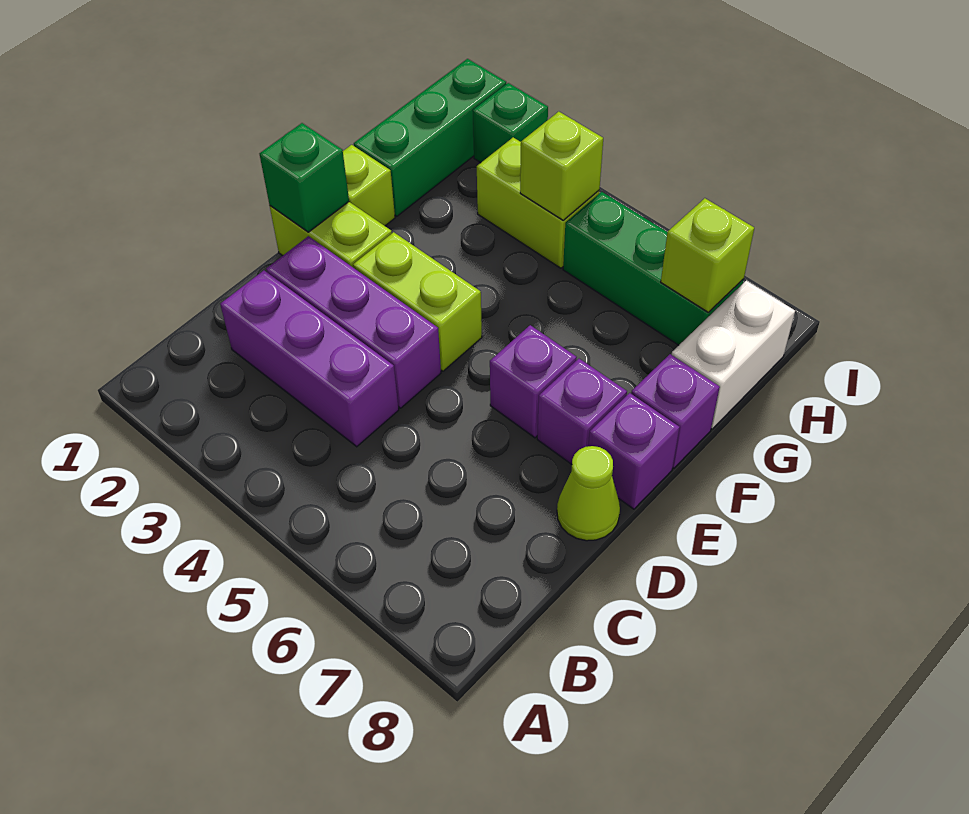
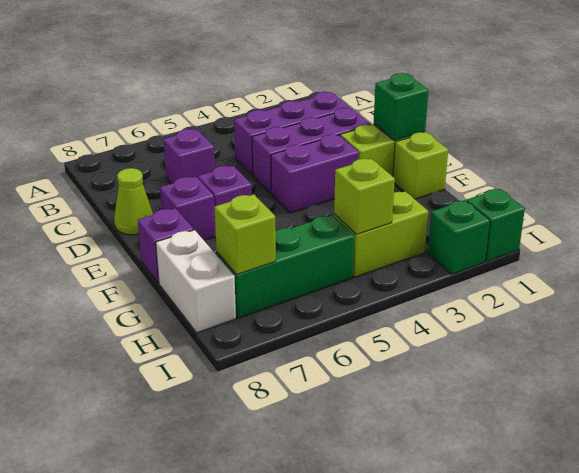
lime brick E3:E4 level 1 -> purple brick E3:E4 level 1
purple brick E8 level 1 -> purple brick C6 level 1
green brick G1:I1 level 1 -> green brick I1 level 1

